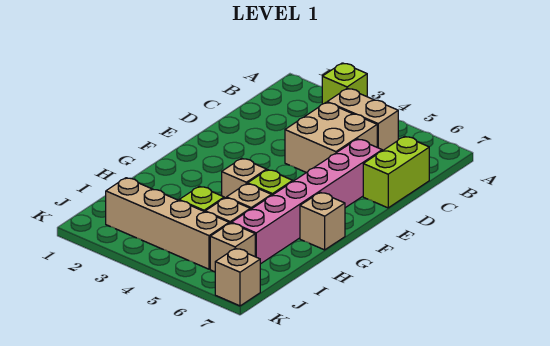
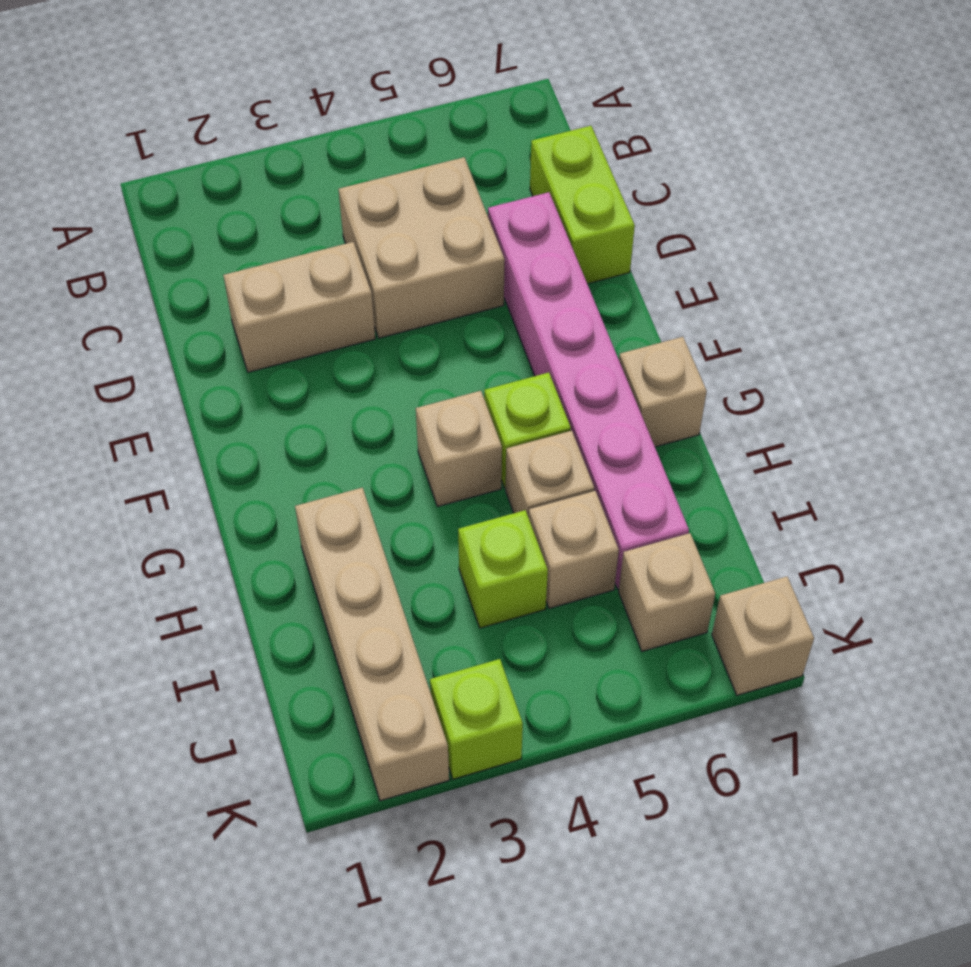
lime brick A3 level 1 -> lime brick K3 level 1
tan brick B4:B5 level 1 -> tan brick D2:D3 level 1
tan brick J2:J5 level 1 -> tan brick H2:K2 level 1

